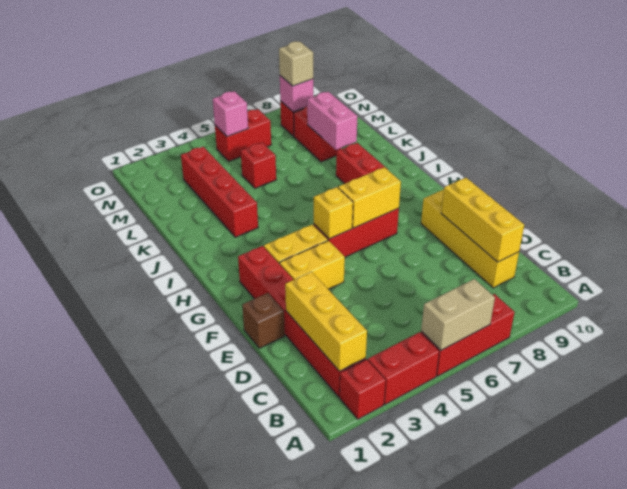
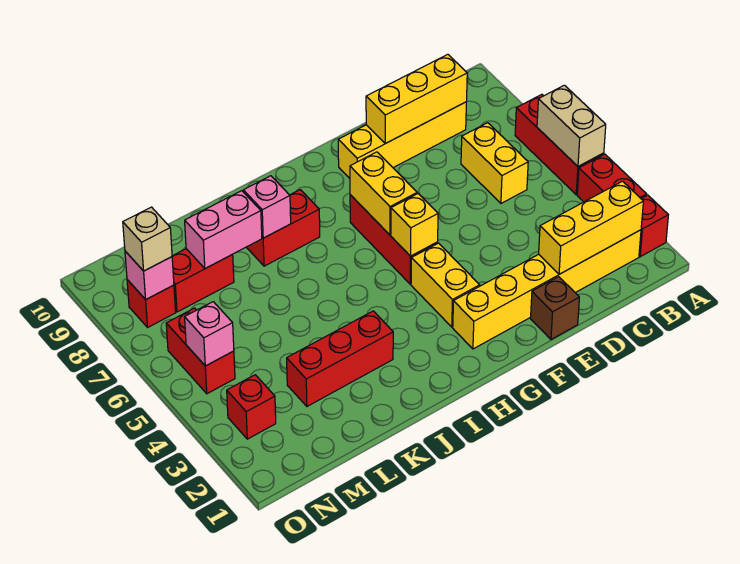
red brick B2:G2 level 1 -> yellow brick B2:G2 level 1
yellow brick F3:F4 level 1 -> yellow brick C6:C7 level 1
red brick J3:M3 level 1 -> red brick J3:L3 level 1
none -> pink brick J8 level 2
red brick L5 level 1 -> red brick N3 level 1

